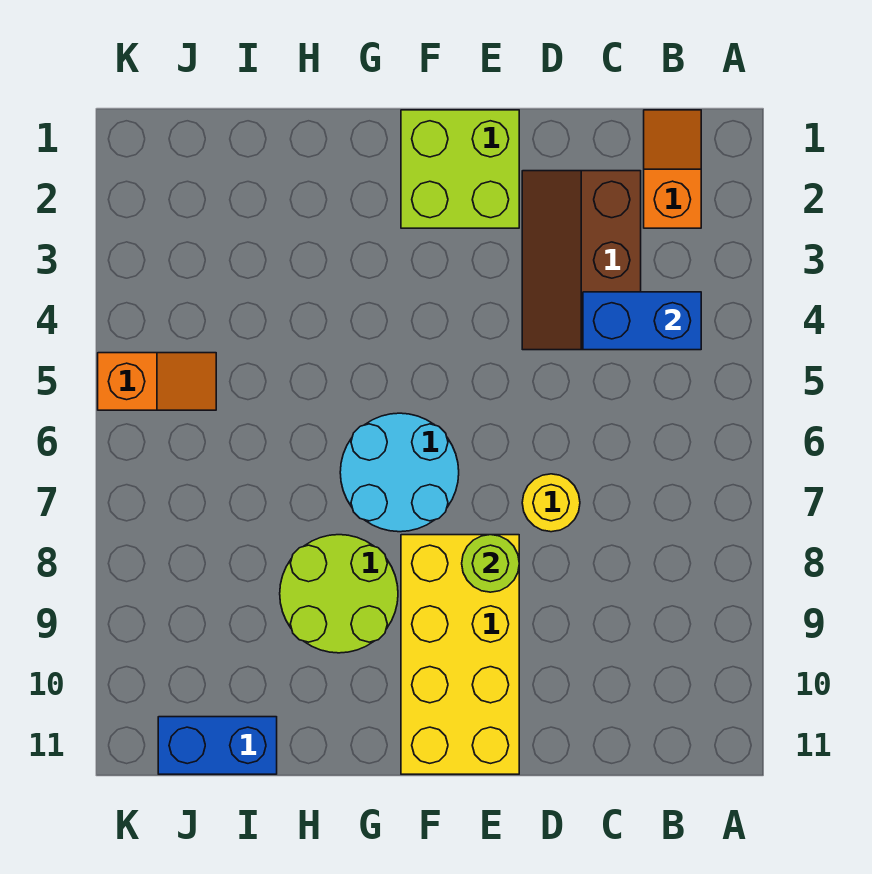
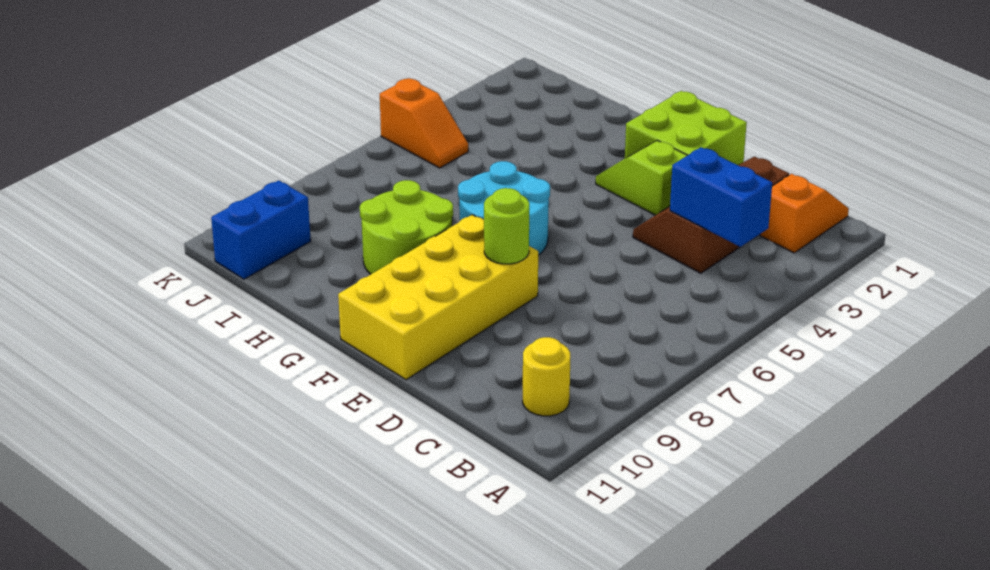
yellow round brick D7 level 1 -> yellow round brick B10 level 1
none -> lime slope E3:F3 level 1 top E
blue brick I11:J11 level 1 -> blue brick J10:J11 level 1

